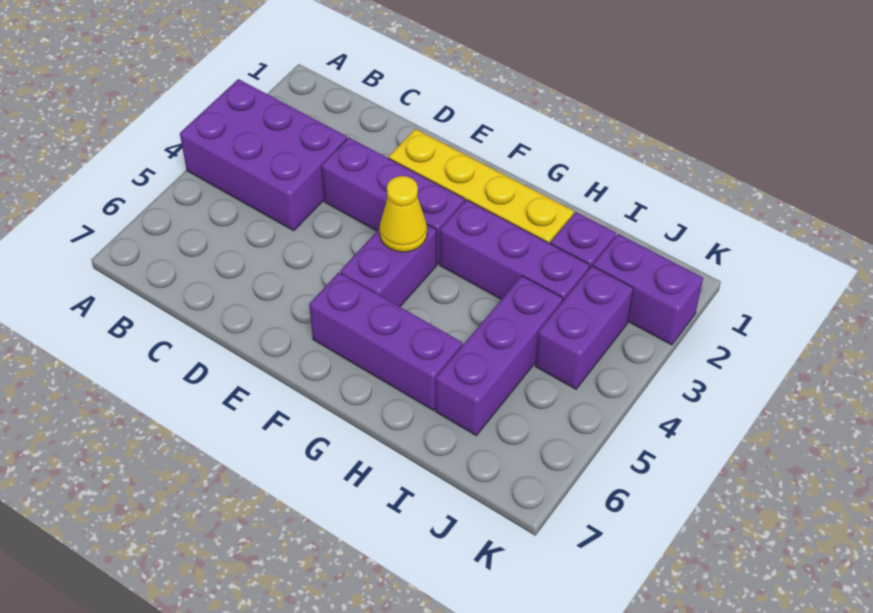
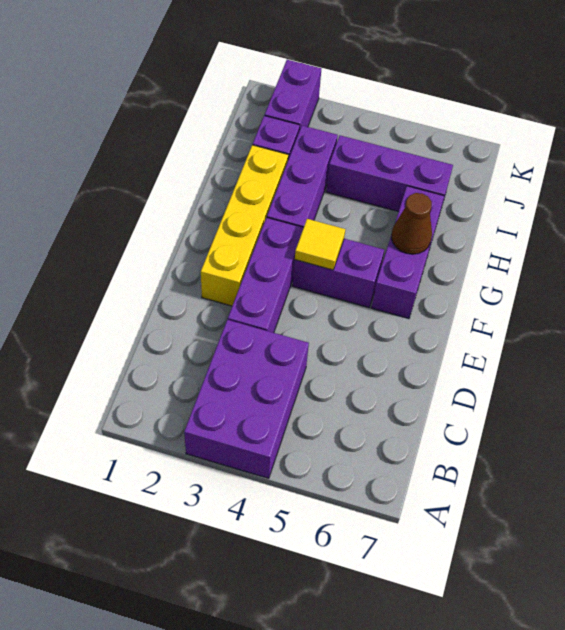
yellow cone F4 level 2 -> yellow tile F4 level 2
none -> brown cone G6 level 2
purple brick J3:J4 level 1 -> none

